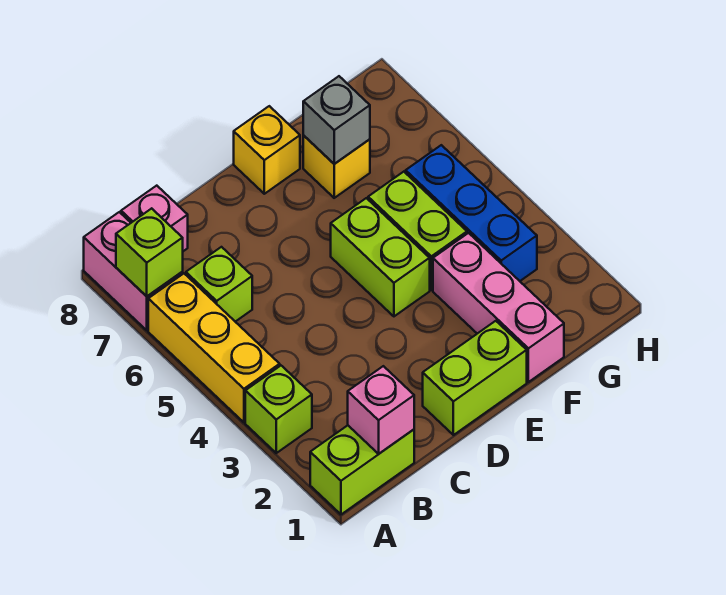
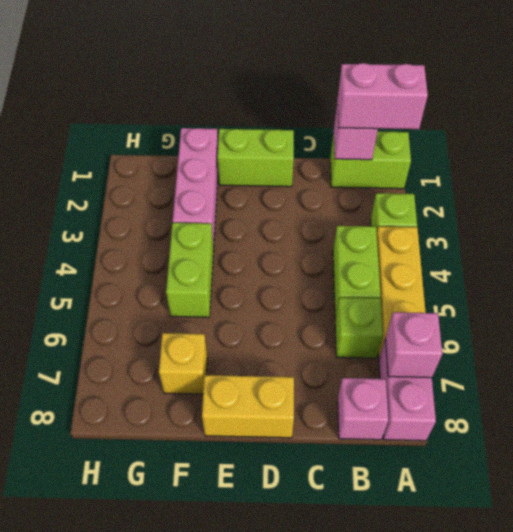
none -> pink brick A1:B1 level 3
lime brick A7 level 2 -> pink brick A7 level 2
lime brick E4:E5 level 1 -> lime brick B4:B5 level 1
yellow brick E8 level 1 -> yellow brick D8:E8 level 1
grey brick F7 level 2 -> none
blue brick G3:G5 level 1 -> none

